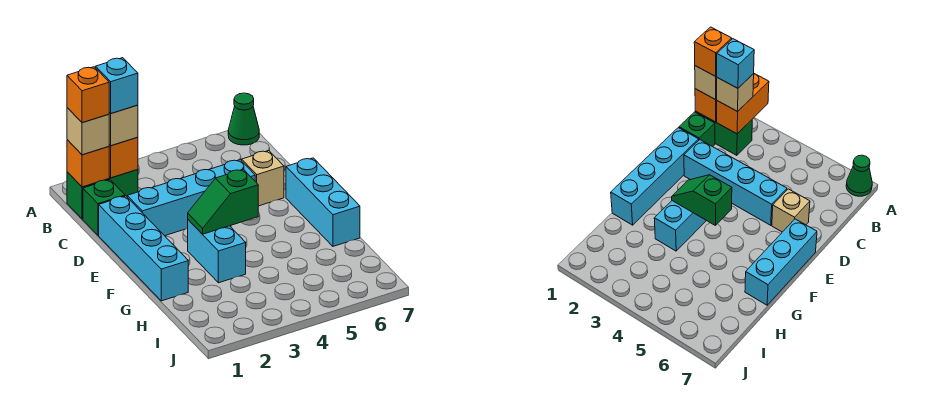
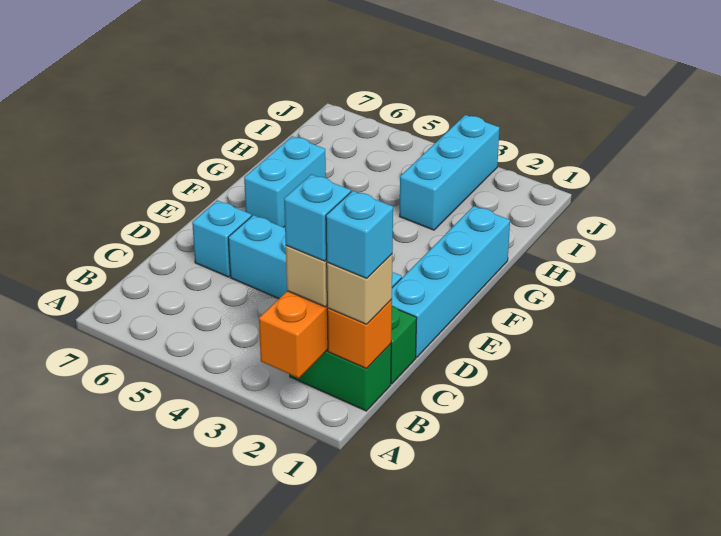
green cone A7 level 1 -> none
orange brick B1 level 4 -> cyan brick B1 level 4
tan brick D6 level 1 -> cyan brick D6 level 1
cyan brick E7:G7 level 1 -> cyan brick H3:J3 level 1
cyan brick F3:G3 level 1 -> cyan brick F6:G6 level 1
green slope F3:F4 level 2 top 4 -> none

